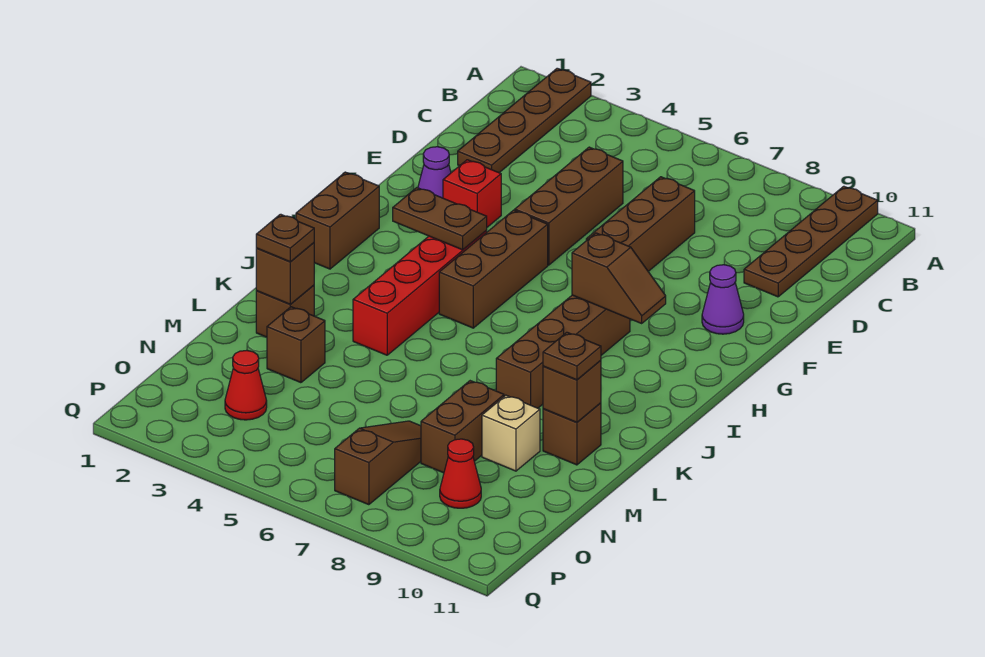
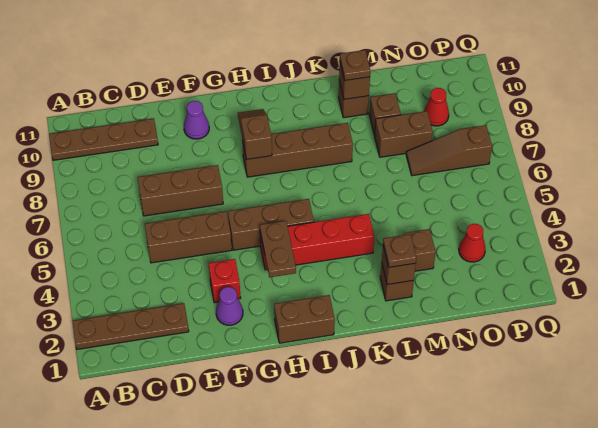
tan brick M9 level 1 -> brown brick M9 level 1

